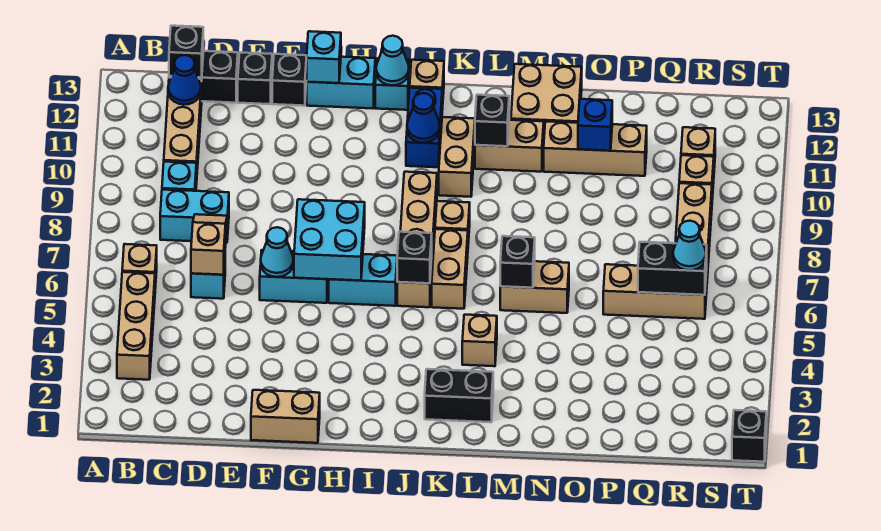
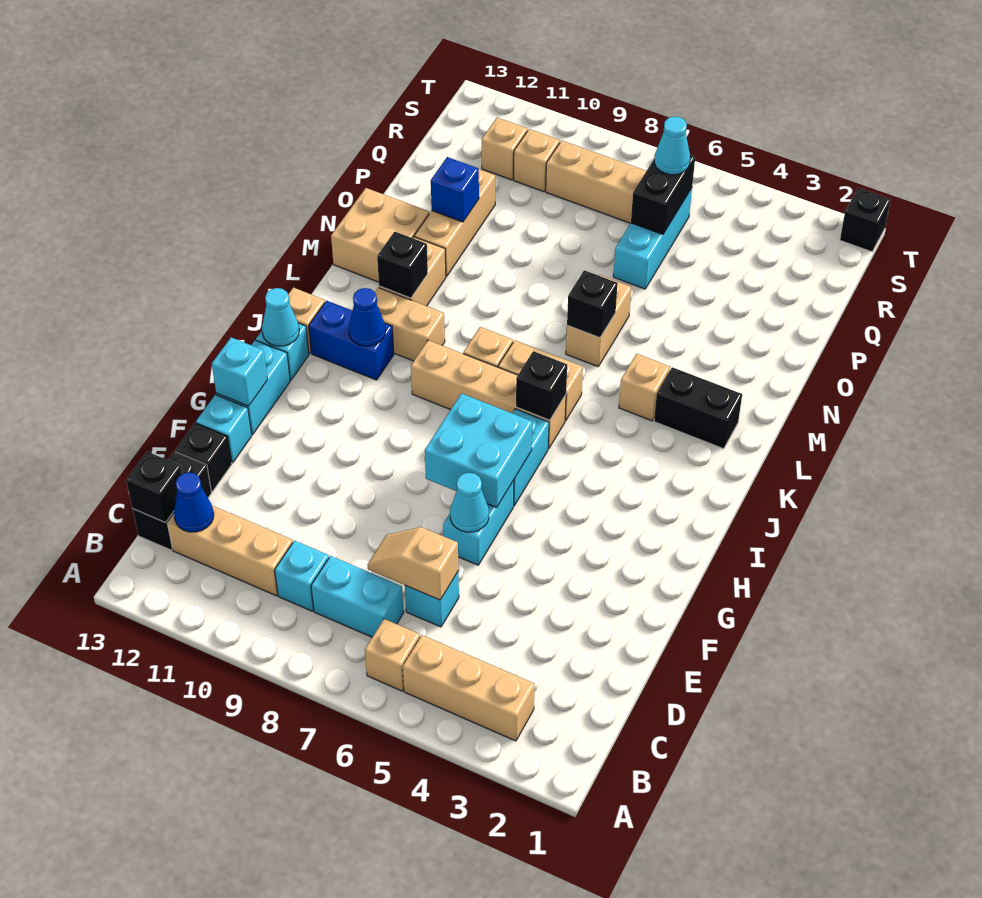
cyan brick C8:D8 level 1 -> cyan brick C7:C8 level 1
tan brick F1:G1 level 1 -> none
black brick F13 level 1 -> cyan brick F13 level 1
black brick K2:L2 level 1 -> black brick L2:L3 level 1
tan brick P6:R6 level 1 -> cyan brick P6:R6 level 1

